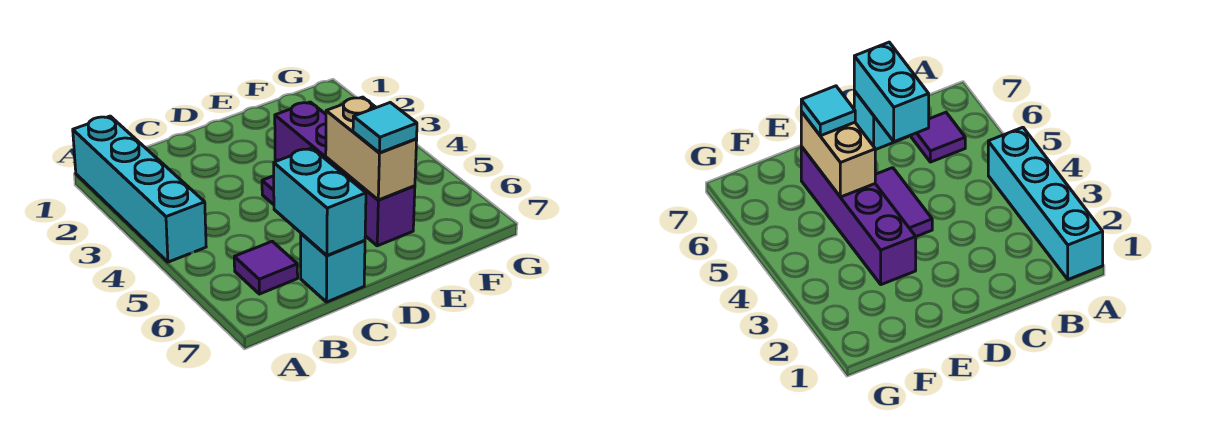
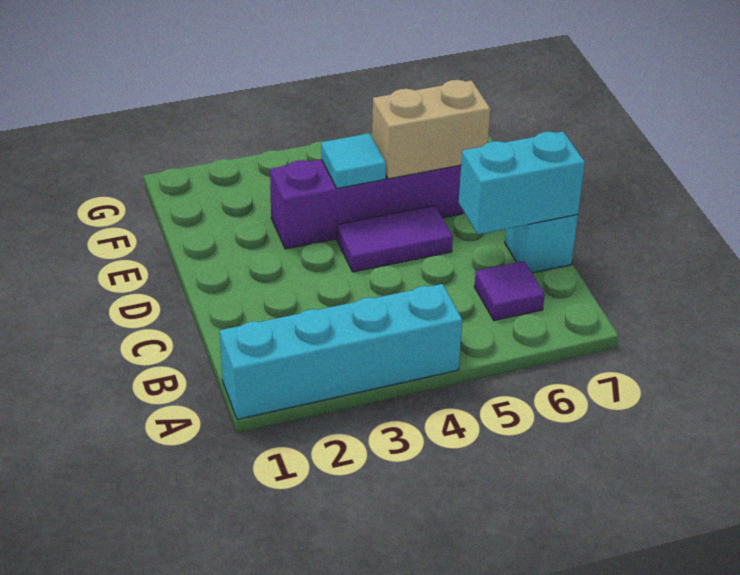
cyan tile E6 level 3 -> cyan tile E4 level 2

